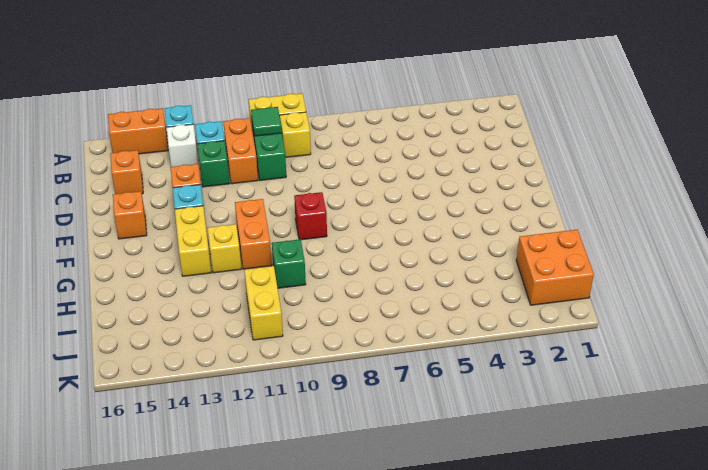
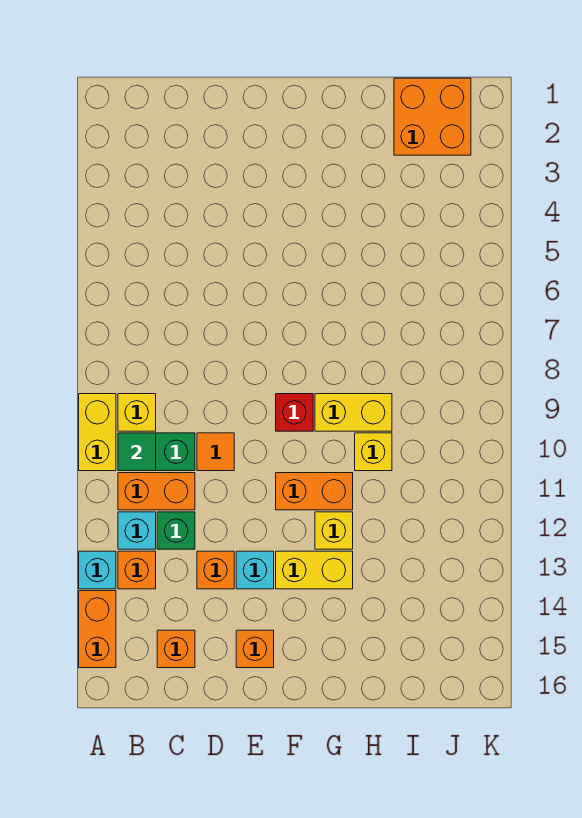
white brick B13 level 1 -> orange brick B13 level 1
none -> orange tile D10 level 1
green brick H10 level 1 -> yellow brick H10 level 1
yellow brick I11:J11 level 1 -> yellow brick G9:H9 level 1

